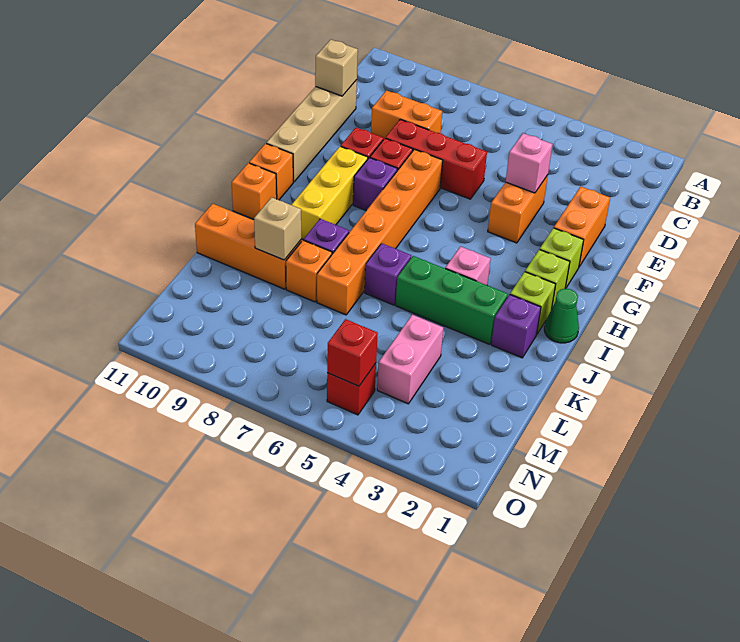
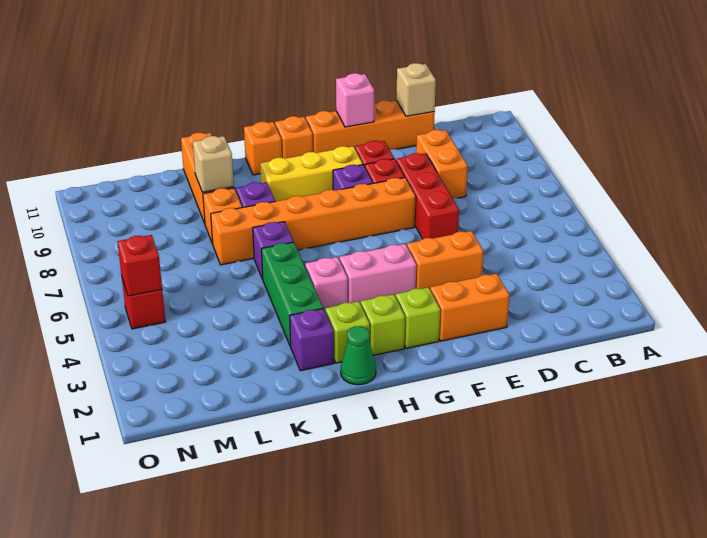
tan brick D11:G11 level 1 -> orange brick D11:G11 level 1
pink brick E4 level 2 -> pink brick F11 level 2
pink brick L4:M4 level 1 -> pink brick G4:H4 level 1

